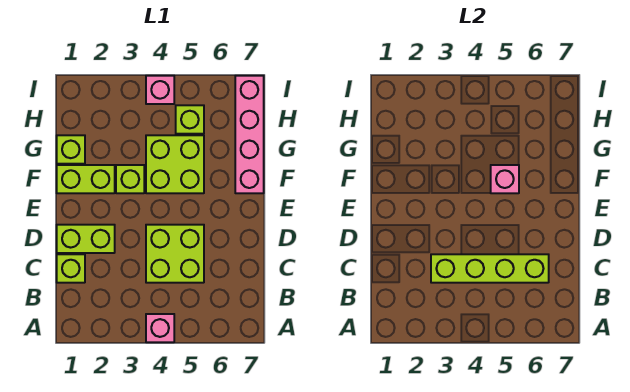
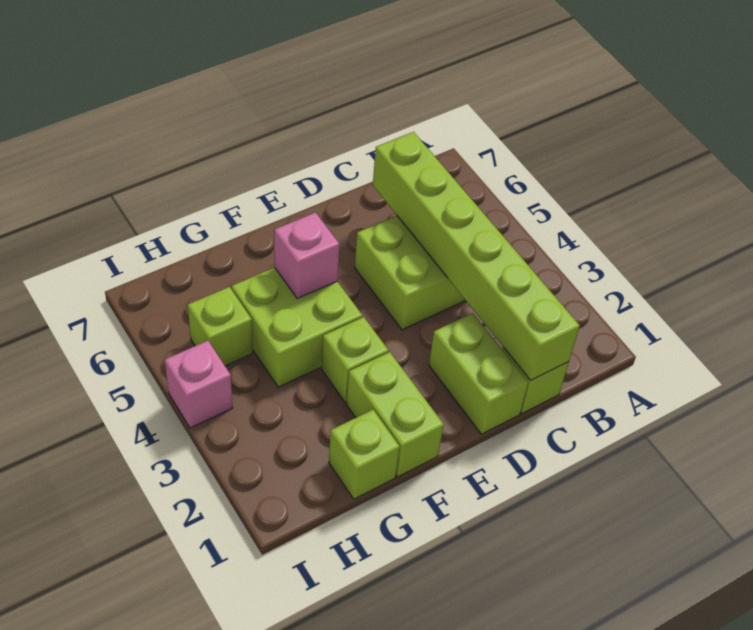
pink brick A4 level 1 -> none
lime brick C3:C6 level 2 -> lime brick C1:C6 level 2
pink brick F7:I7 level 1 -> none

